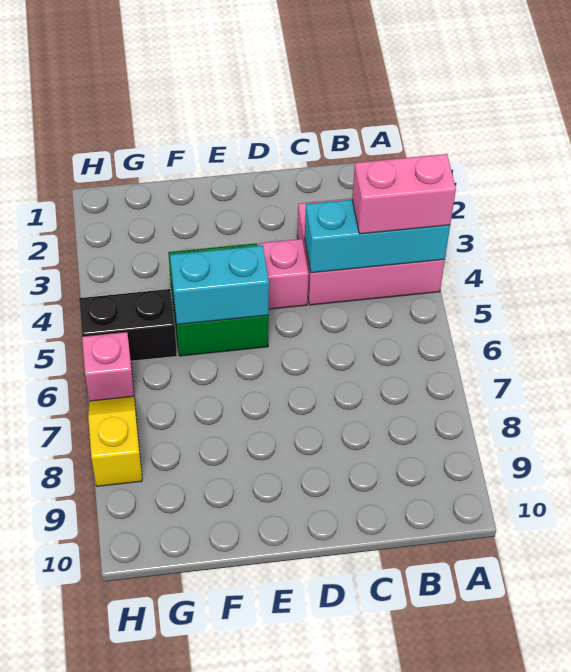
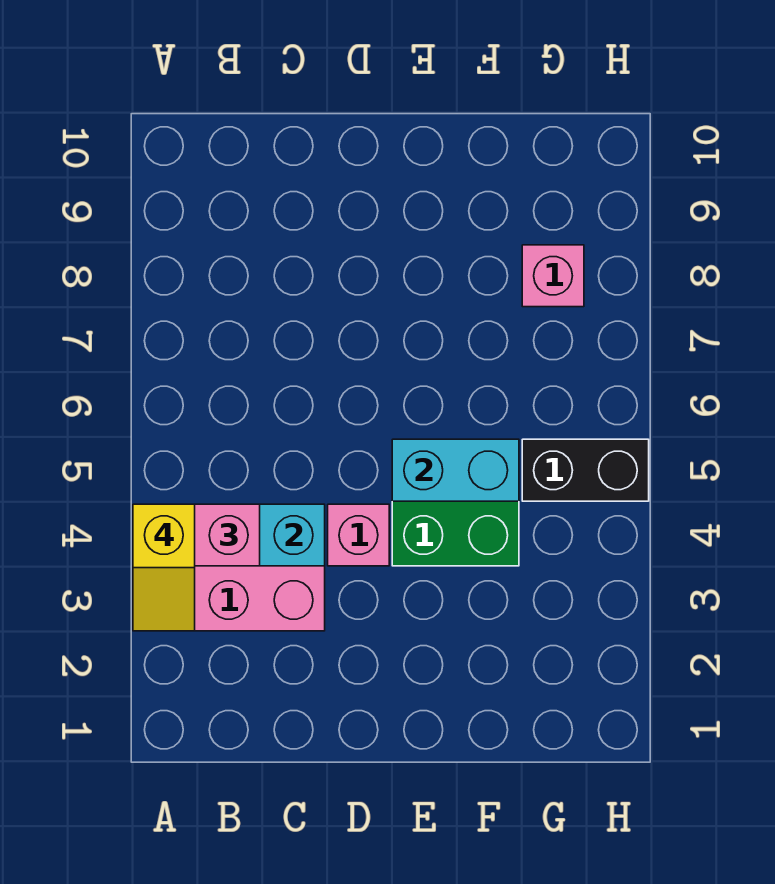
pink brick H6 level 1 -> pink brick G8 level 1
yellow slope H7:H8 level 1 top 8 -> yellow slope A3:A4 level 4 top 4

